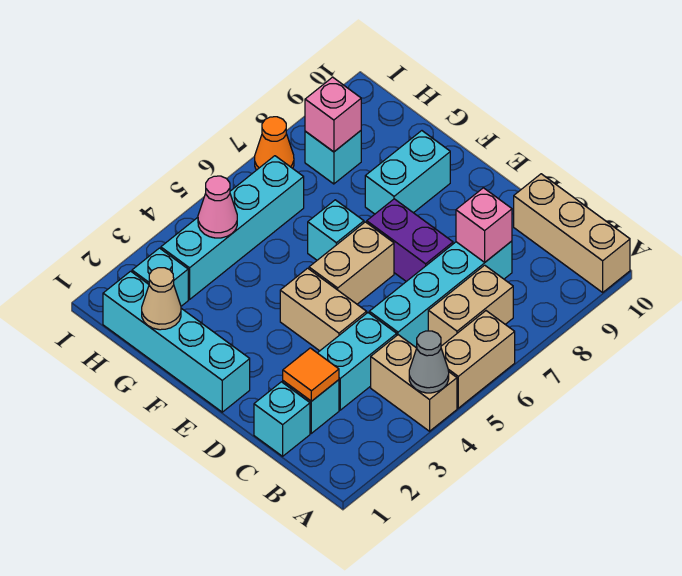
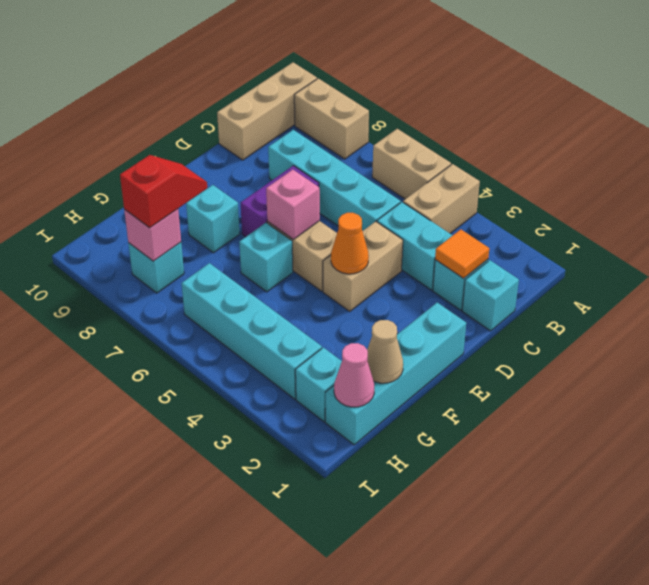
grey cone A4 level 2 -> none
tan brick B6:B7 level 1 -> tan brick A8:A9 level 1
pink brick C8 level 2 -> pink brick E6 level 2
cyan brick F8:F9 level 1 -> cyan brick F8 level 1
none -> red slope G8:H8 level 3 top H
pink cone H4 level 2 -> pink cone H1 level 2
orange cone I7 level 1 -> orange cone E4 level 2

